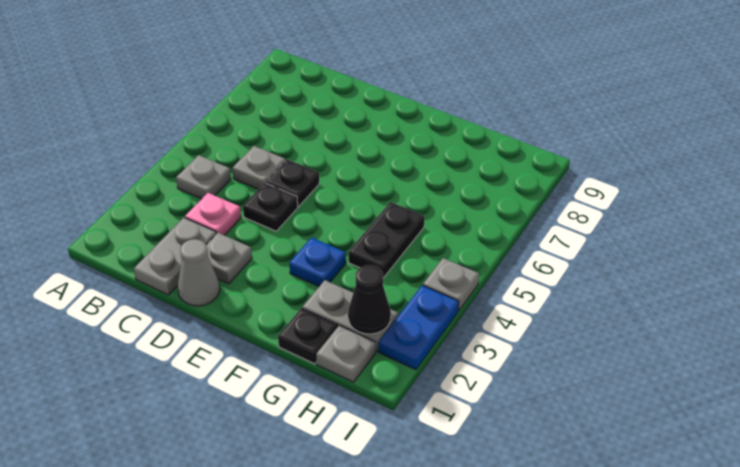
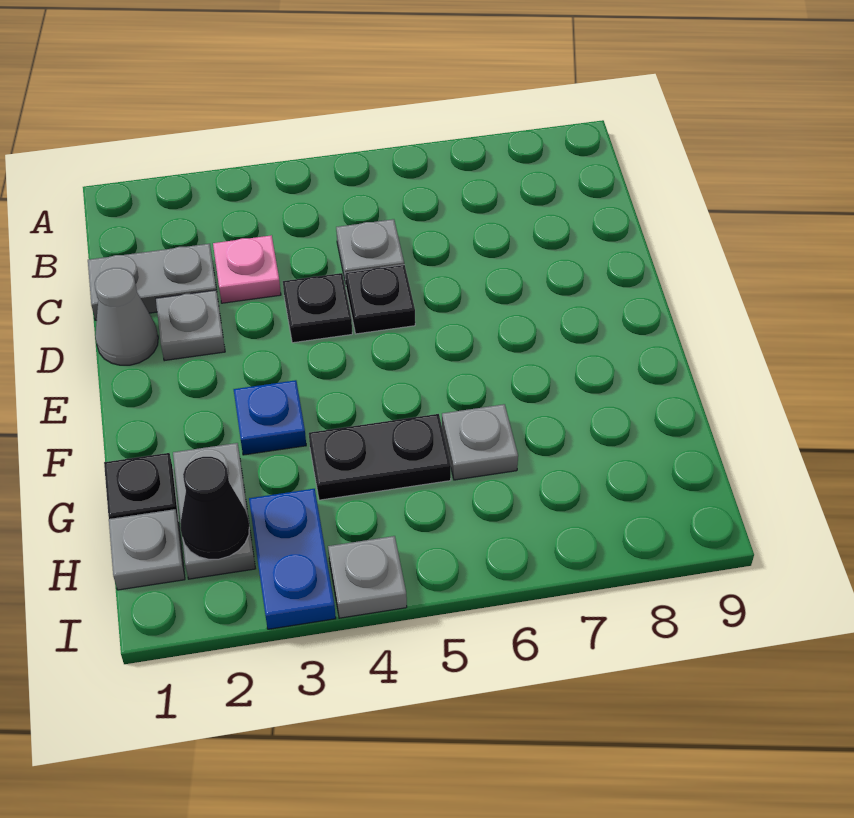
grey plate B4 level 1 -> grey plate G6 level 1
blue plate I2:I3 level 1 -> blue plate H3:I3 level 1

